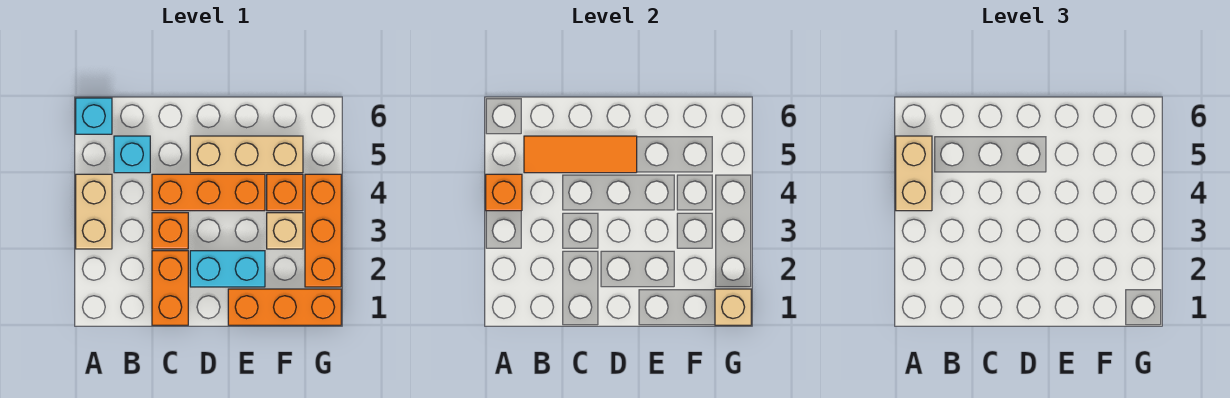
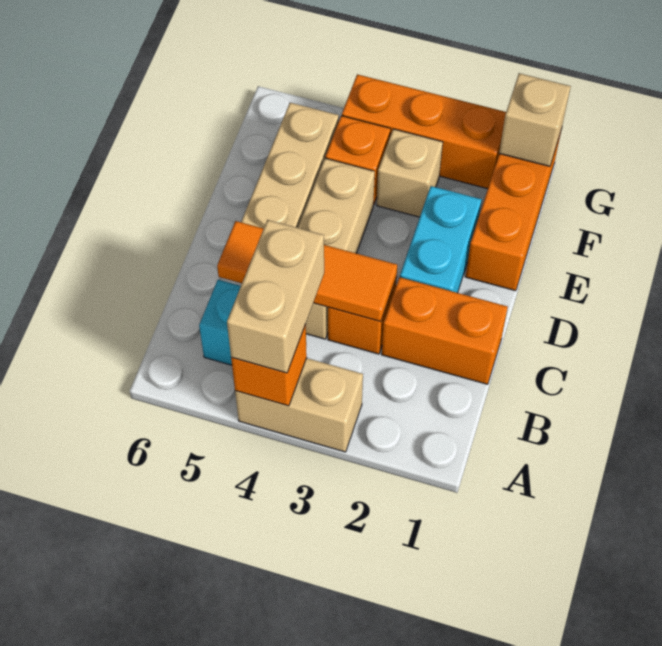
tan brick A4:A5 level 3 -> tan brick A4:B4 level 3
cyan brick A6 level 1 -> none
orange tile B5:D5 level 2 -> orange tile C3:C5 level 2
orange brick C4:E4 level 1 -> tan brick C4:E4 level 1

